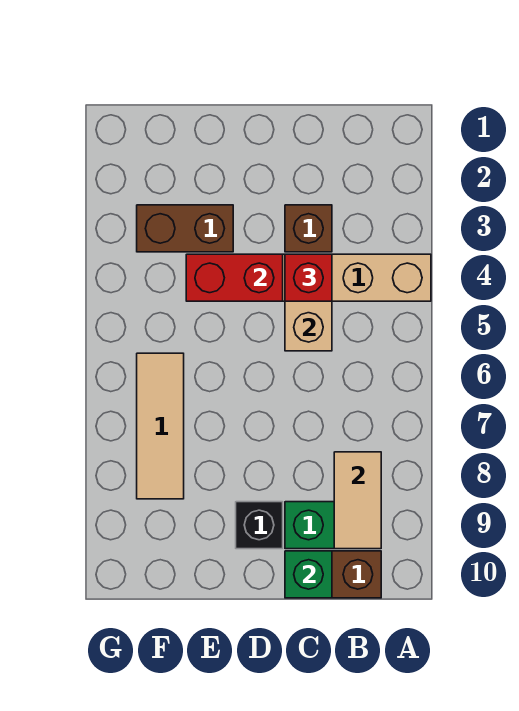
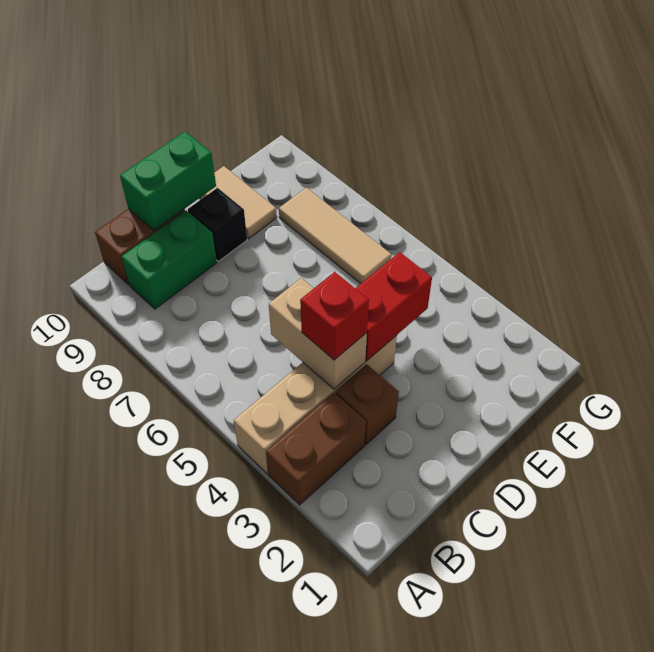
tan tile B8:B9 level 2 -> tan tile E9:E10 level 1
green brick C10 level 2 -> green brick C10:D10 level 2
brown brick E3:F3 level 1 -> brown brick A3:B3 level 1

